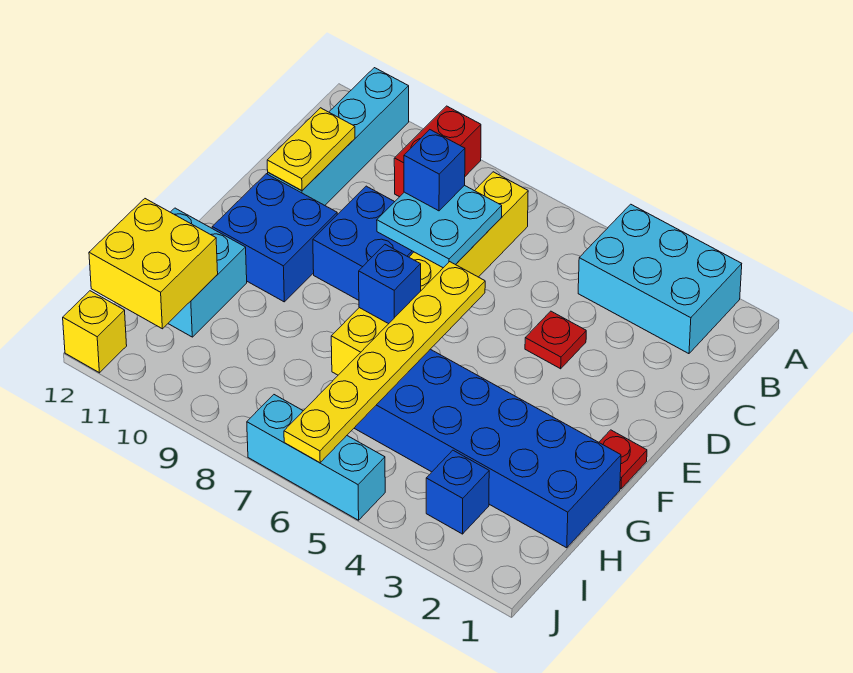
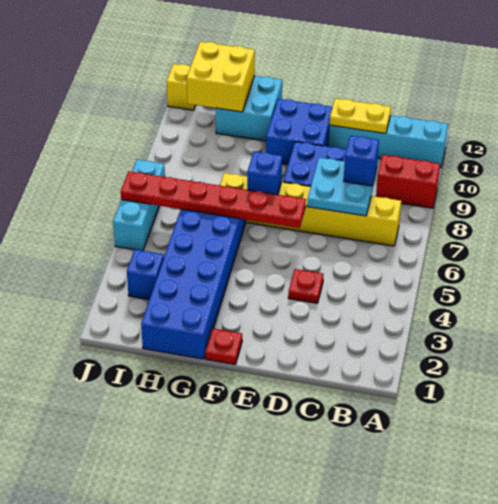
cyan brick A2:B4 level 1 -> none
yellow plate E6:J6 level 2 -> red plate E6:J6 level 2

